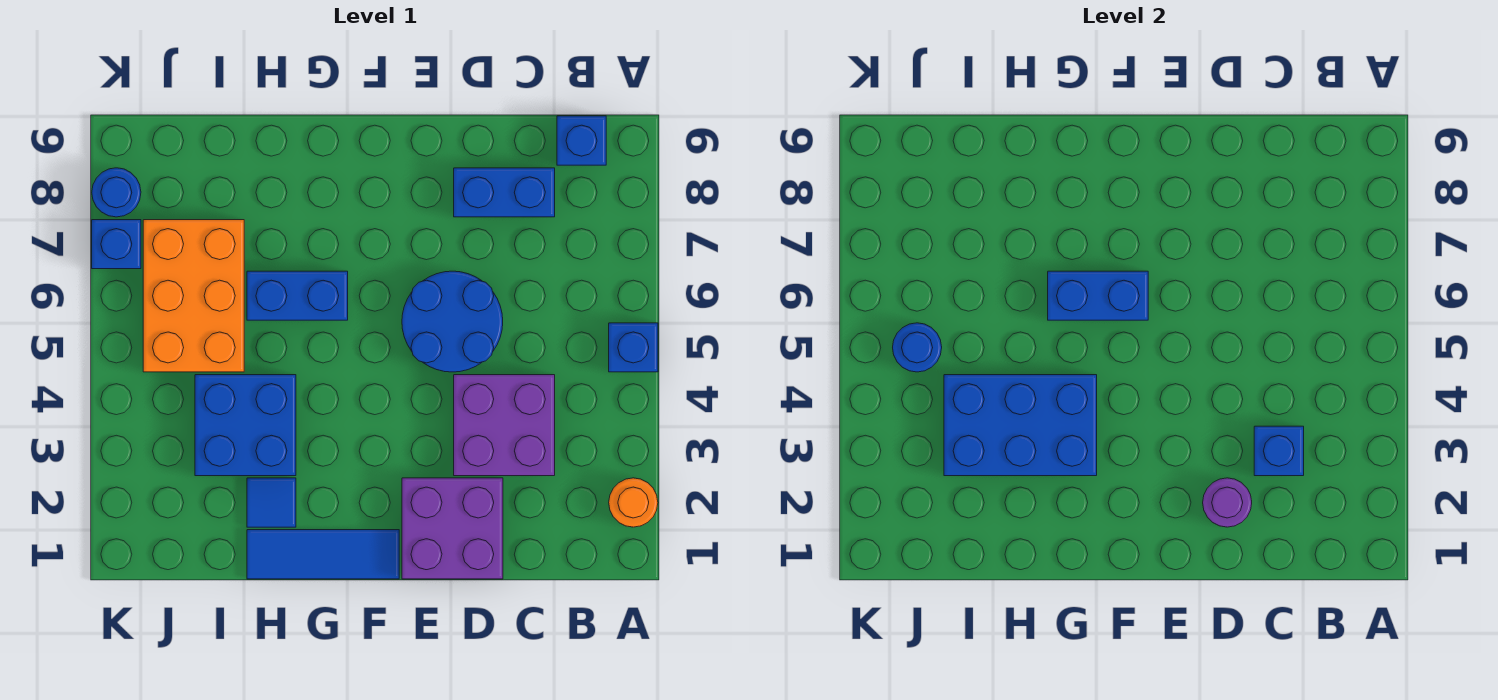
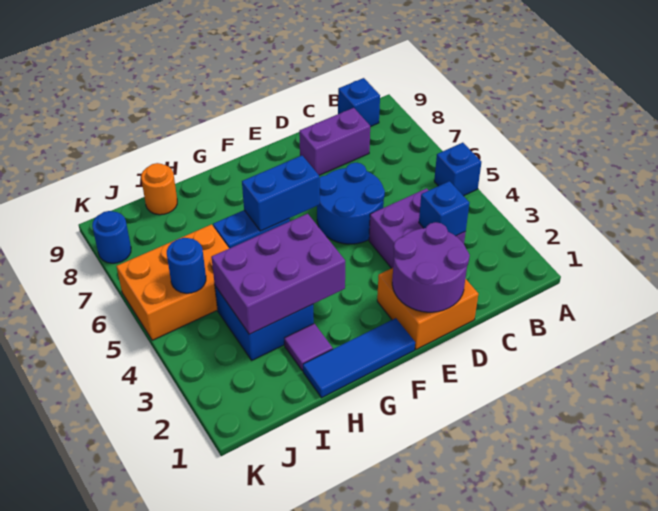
orange round brick A2 level 1 -> orange round brick I9 level 1
blue brick C8:D8 level 1 -> purple brick C8:D8 level 1
purple brick D1:E2 level 1 -> orange brick D1:E2 level 1
purple round brick D2 level 2 -> purple round brick D1:E2 level 2
blue brick G3:I4 level 2 -> purple brick G3:I4 level 2
blue tile H2 level 1 -> purple tile H2 level 1
orange brick I5:J7 level 1 -> orange brick I5:K6 level 1
blue brick K7 level 1 -> none

